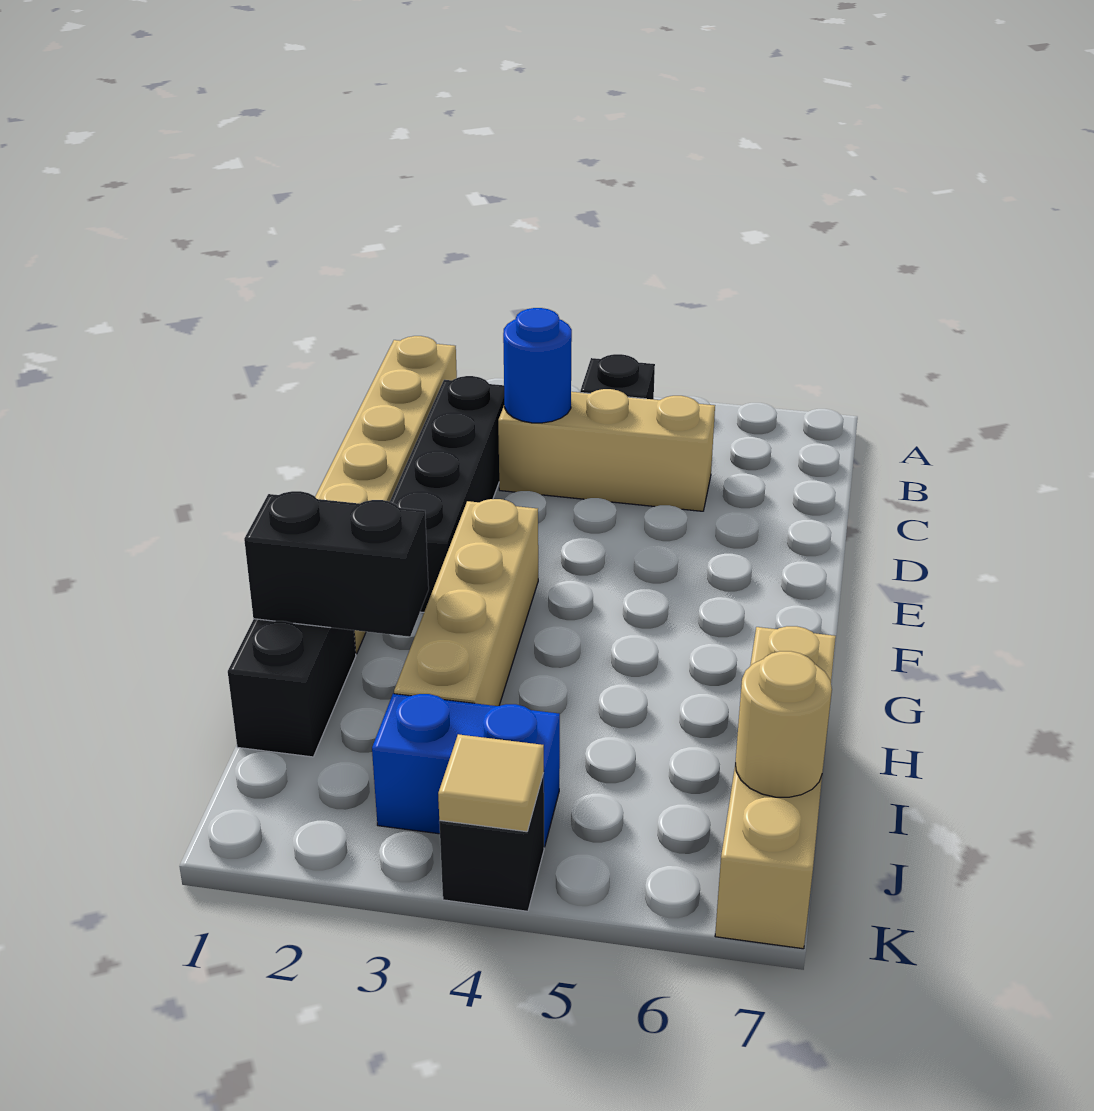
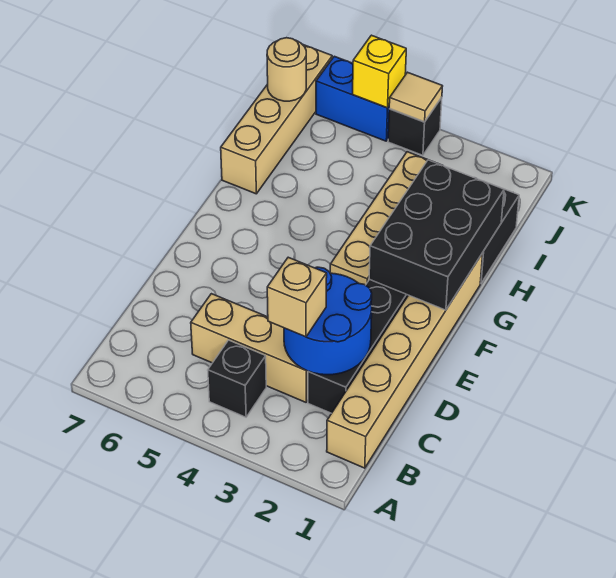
blue round brick C3 level 2 -> blue round brick C2:D3 level 2
none -> tan brick C3 level 3
black brick H1:H2 level 2 -> black brick F1:H2 level 2
blue brick J3:J4 level 1 -> blue brick K5:K6 level 1
none -> yellow brick K5 level 2

